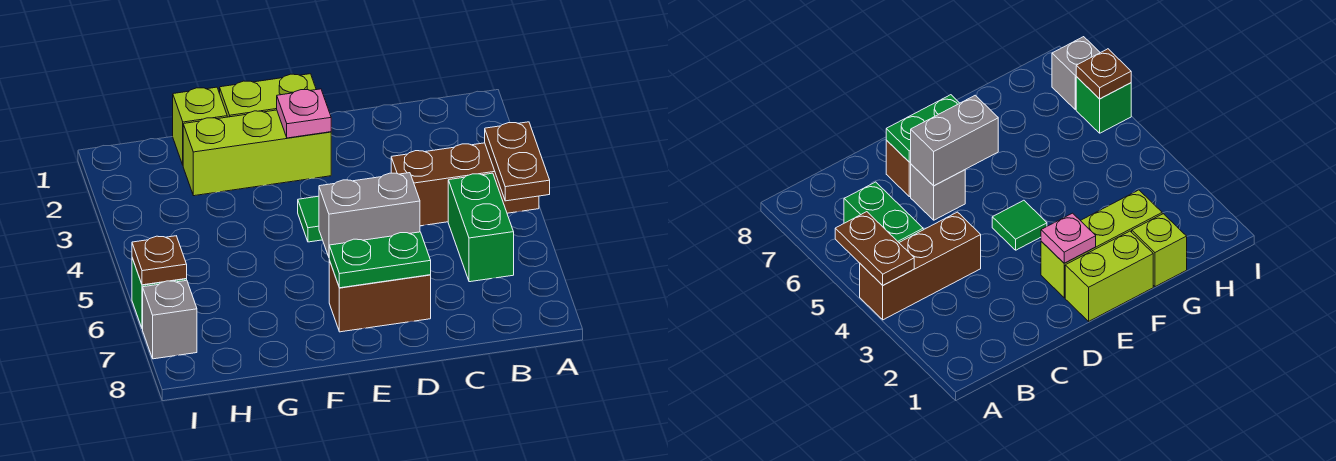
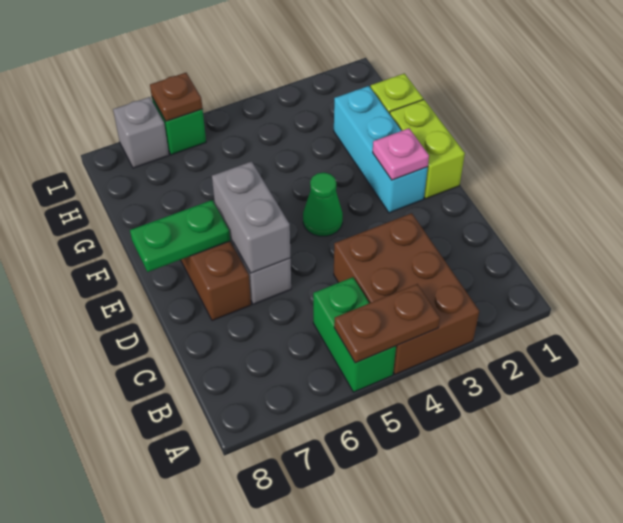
brown brick A4:C4 level 1 -> brown brick A3:C4 level 1
green brick B5:B6 level 1 -> green brick A5:B5 level 1
green plate D7:E7 level 2 -> green plate E7:E8 level 2
lime brick E2:G2 level 1 -> cyan brick E2:G2 level 1
green tile E4 level 1 -> green cone E4 level 1

